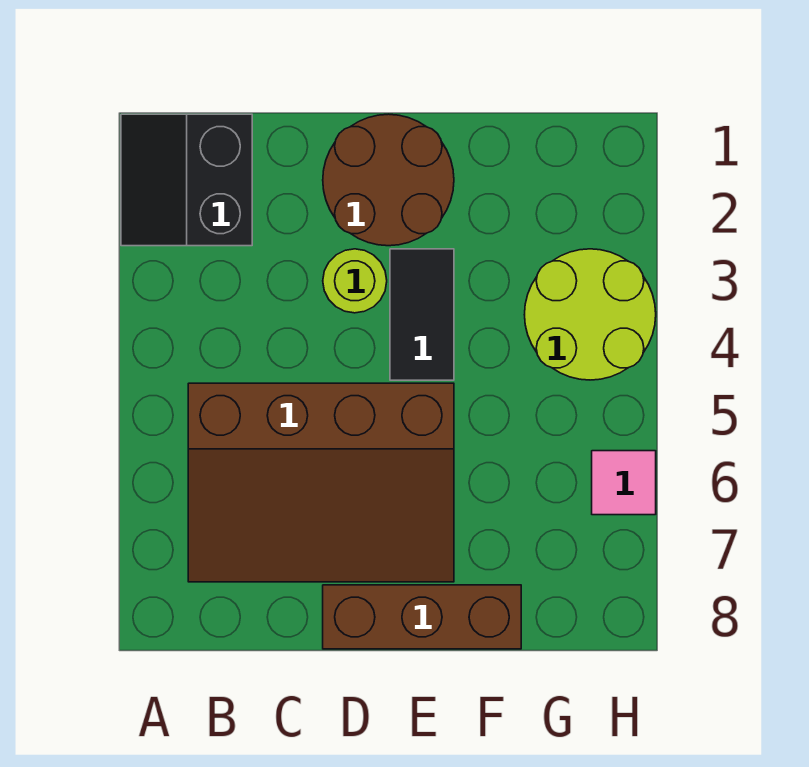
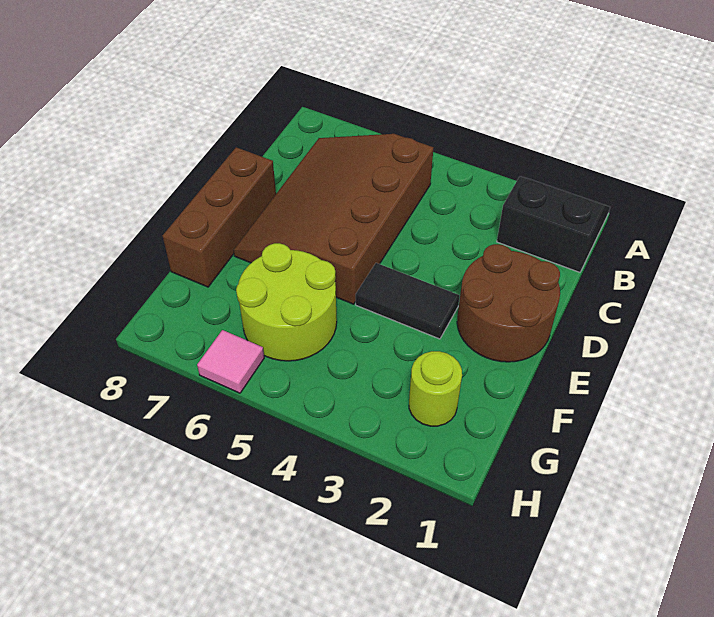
lime round brick D3 level 1 -> lime round brick G2 level 1
lime round brick G3:H4 level 1 -> lime round brick F5:G6 level 1

